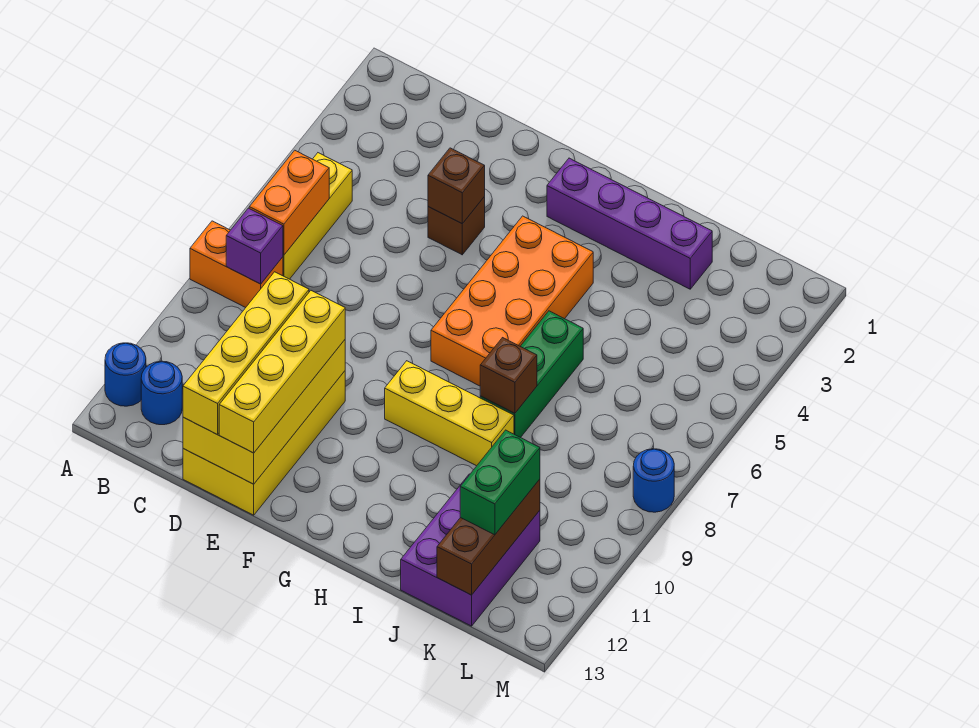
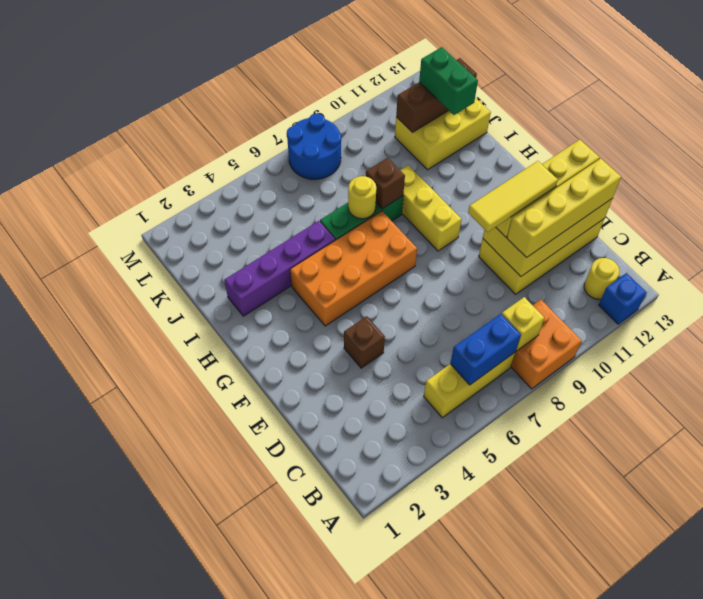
orange brick A8:B8 level 1 -> orange brick A8:B9 level 1
blue round brick A12 level 1 -> blue brick A12 level 1
orange brick B6:B7 level 2 -> blue brick B6:B7 level 2
purple brick B8 level 2 -> yellow brick B8 level 2
blue round brick B12 level 1 -> yellow round brick B12 level 1
brown brick E4 level 2 -> none
none -> yellow tile E9:E11 level 4
purple brick G2:J2 level 1 -> purple brick I2:I5 level 1
none -> yellow round brick I7 level 2
purple brick J11:K13 level 1 -> yellow brick J11:K13 level 1
green brick K11:K12 level 3 -> green brick J12:K12 level 3
blue round brick M8 level 1 -> blue round brick L7:M8 level 1

